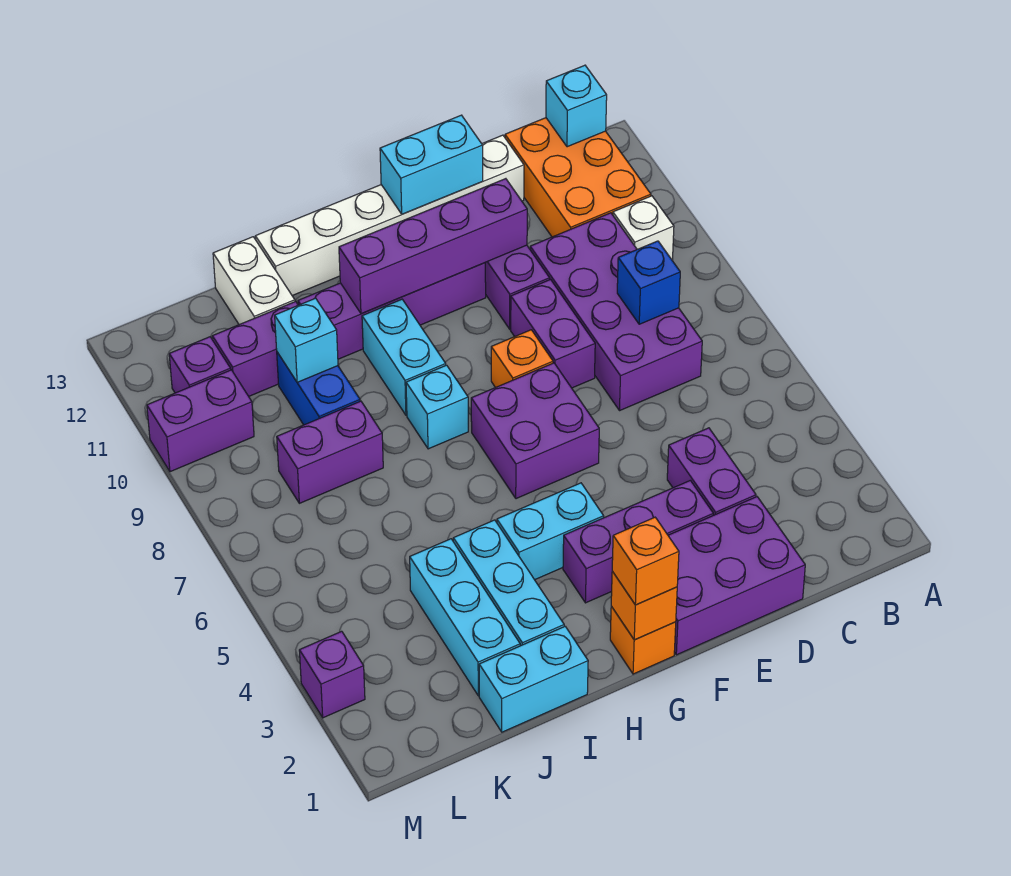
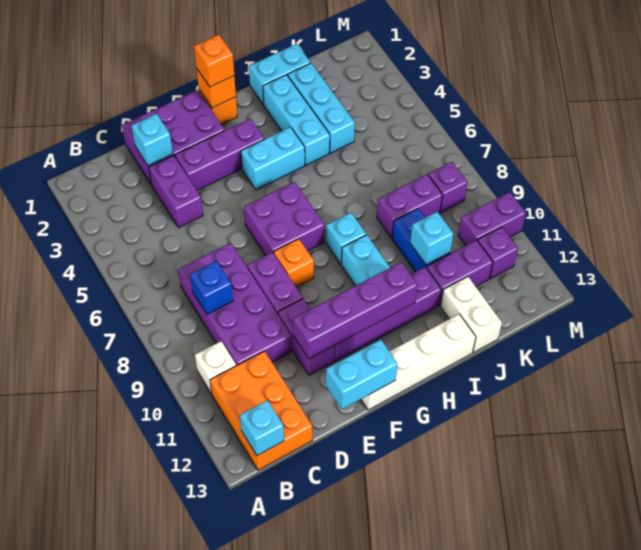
none -> cyan brick D2 level 2
white brick D13:I13 level 1 -> white brick F13:I13 level 1
purple brick M3 level 1 -> purple brick L8 level 1

